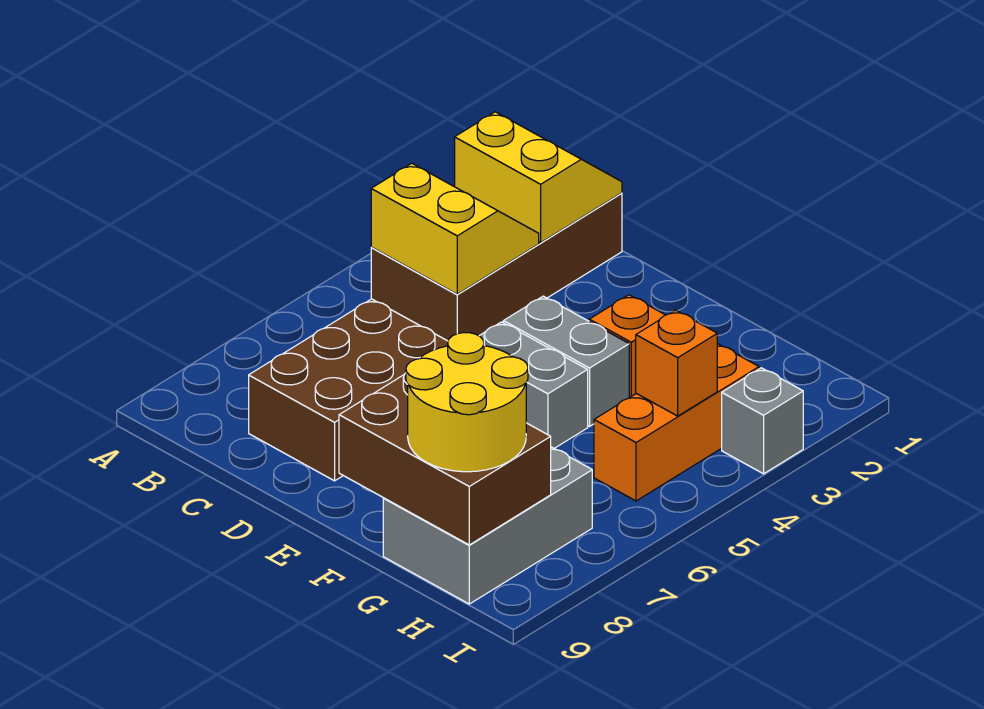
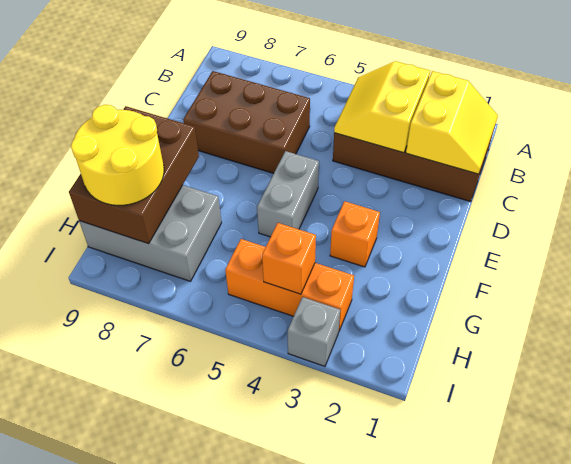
yellow slope B3:C4 level 2 top 4 -> yellow slope B3:C4 level 2 top 3
grey brick E4:F4 level 1 -> none

